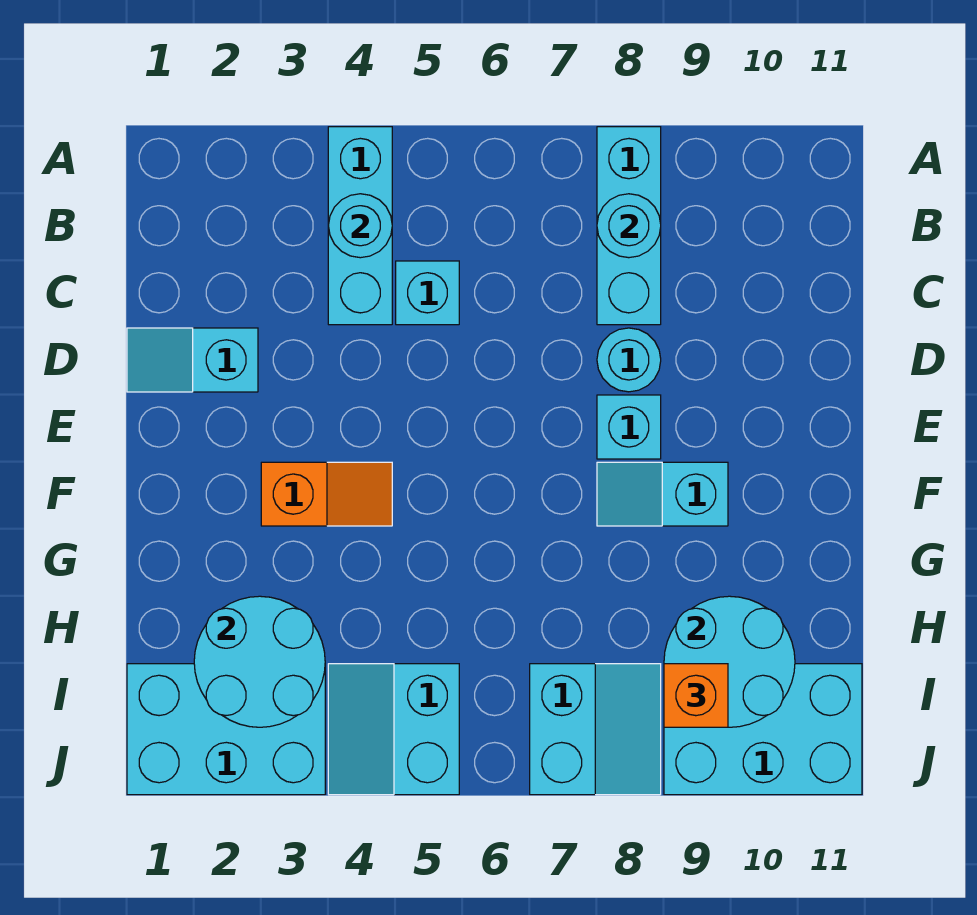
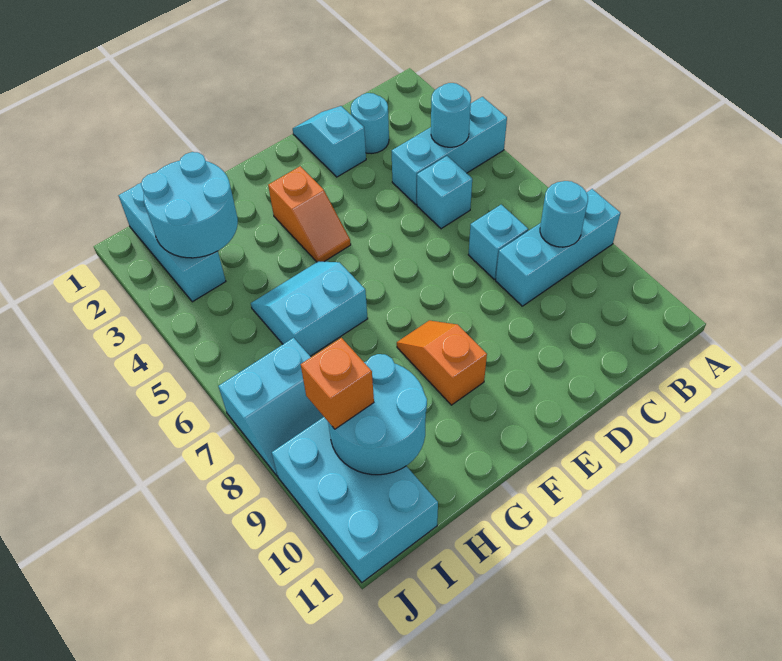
cyan round brick D8 level 1 -> cyan round brick C2 level 1
cyan brick E8 level 1 -> cyan brick C7 level 1
cyan slope F8:F9 level 1 top 9 -> orange slope F8:F9 level 1 top 9
cyan brick I1:J3 level 1 -> cyan brick I1:I3 level 1
cyan slope I4:J5 level 1 top 5 -> cyan slope G5:H6 level 1 top 6

